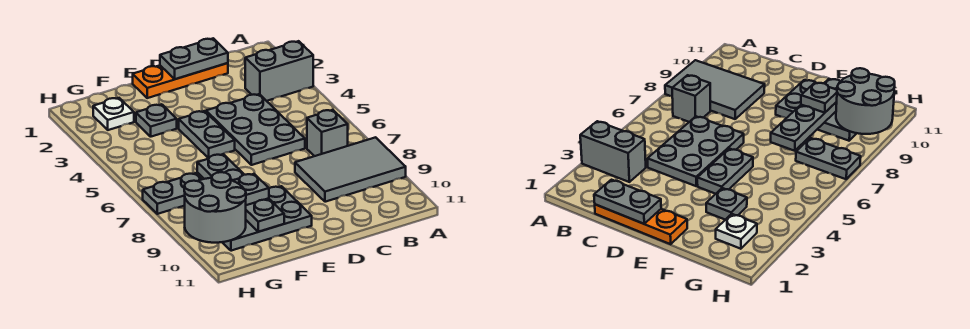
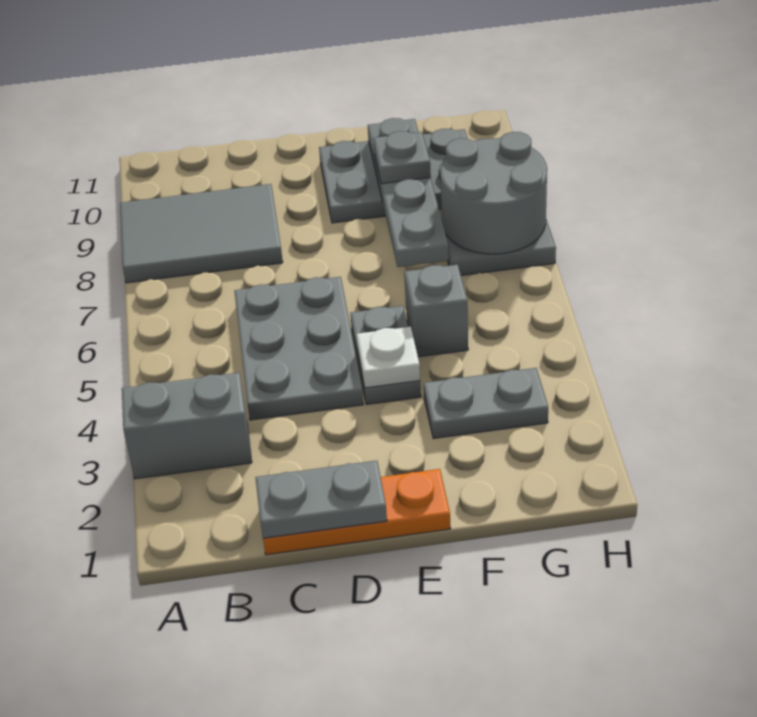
grey brick B7 level 1 -> grey brick F5 level 1
grey plate F3 level 1 -> grey plate F3:G3 level 1
white plate G2 level 1 -> white plate E4 level 2
grey round brick G9:H10 level 2 -> grey round brick G7:H8 level 2

